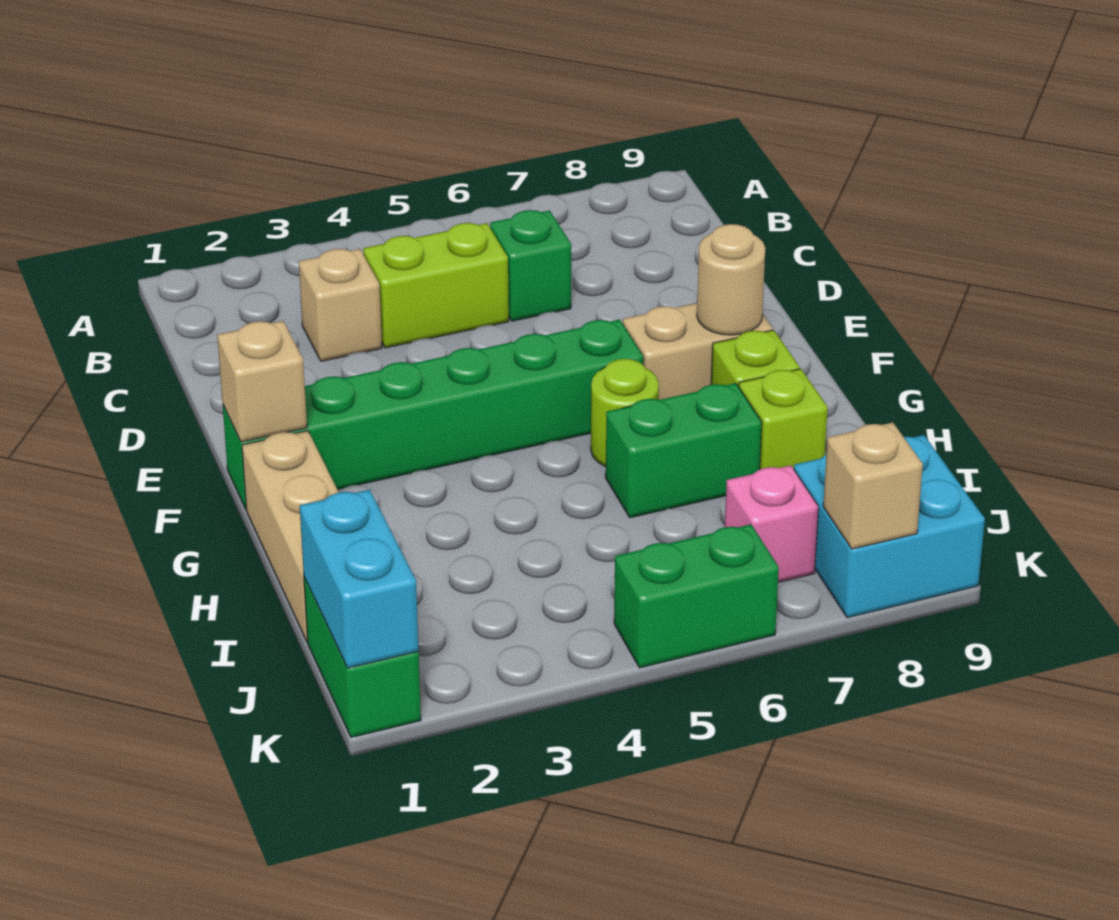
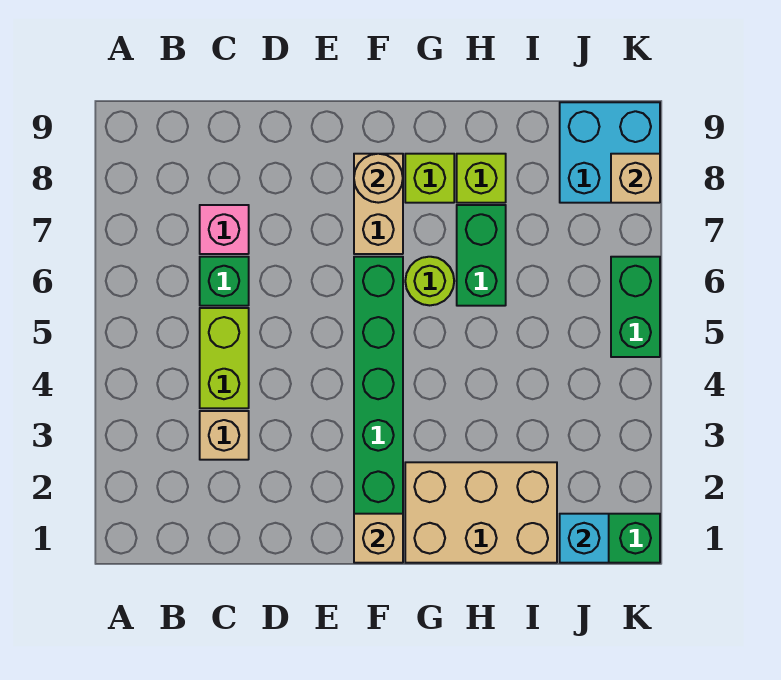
tan brick G1:I1 level 1 -> tan brick G1:I2 level 1
cyan brick J1:K1 level 2 -> cyan brick J1 level 2
pink brick J7 level 1 -> pink brick C7 level 1

